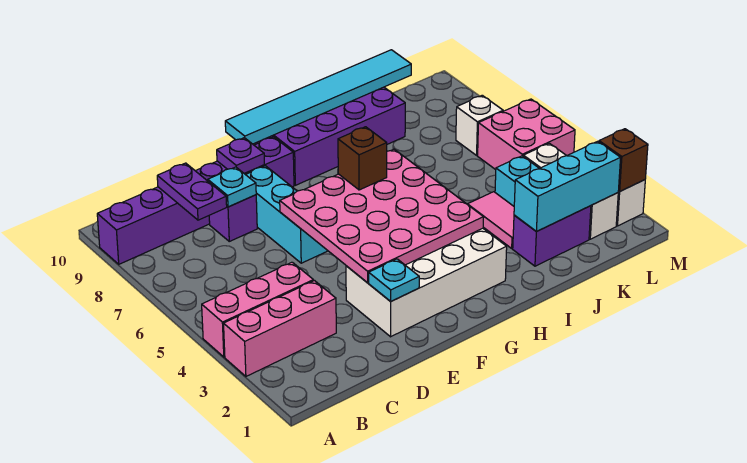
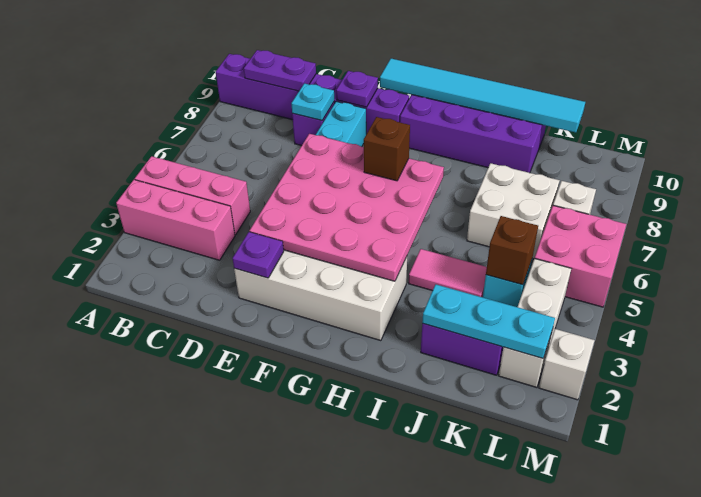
purple plate C8:C9 level 2 -> purple plate B9:C9 level 2
cyan plate E2 level 2 -> purple plate E2 level 2
cyan brick J2:L2 level 2 -> cyan plate J2:L2 level 2
pink tile J3:J4 level 1 -> pink tile I4:J4 level 1
none -> white brick J6:K7 level 1
brown brick M2 level 2 -> brown brick K4 level 2

